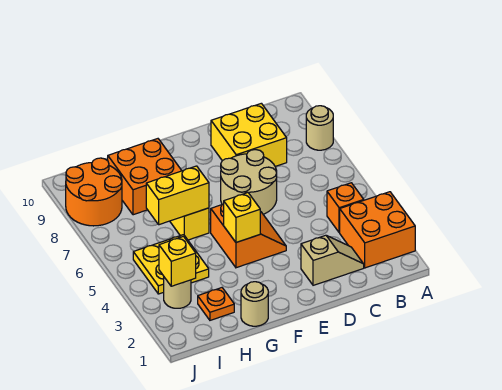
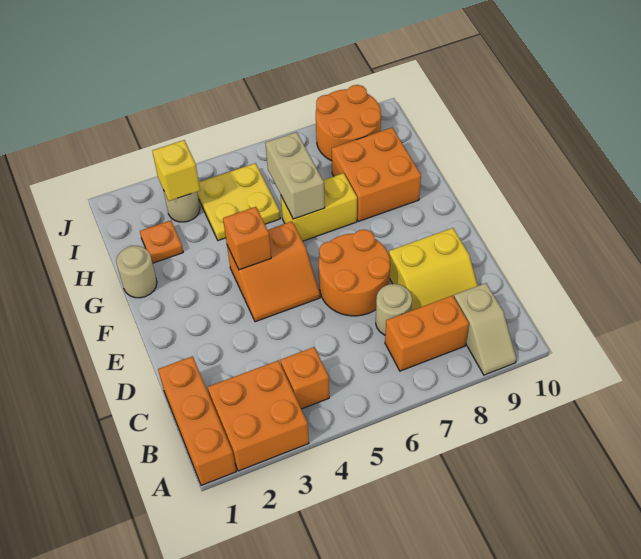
none -> orange brick A1:C1 level 1
tan round brick A8 level 1 -> tan round brick C7 level 1
none -> orange brick B7:B8 level 1
tan slope C2:D2 level 1 top D -> tan slope A9:B9 level 1 top B
yellow brick C8:D9 level 1 -> yellow slope C8:D9 level 1 top D
tan round brick D6:E7 level 1 -> orange round brick D6:E7 level 1
yellow brick F4 level 2 -> orange brick F4 level 2
yellow brick G6:H6 level 2 -> tan brick G6:H6 level 2

